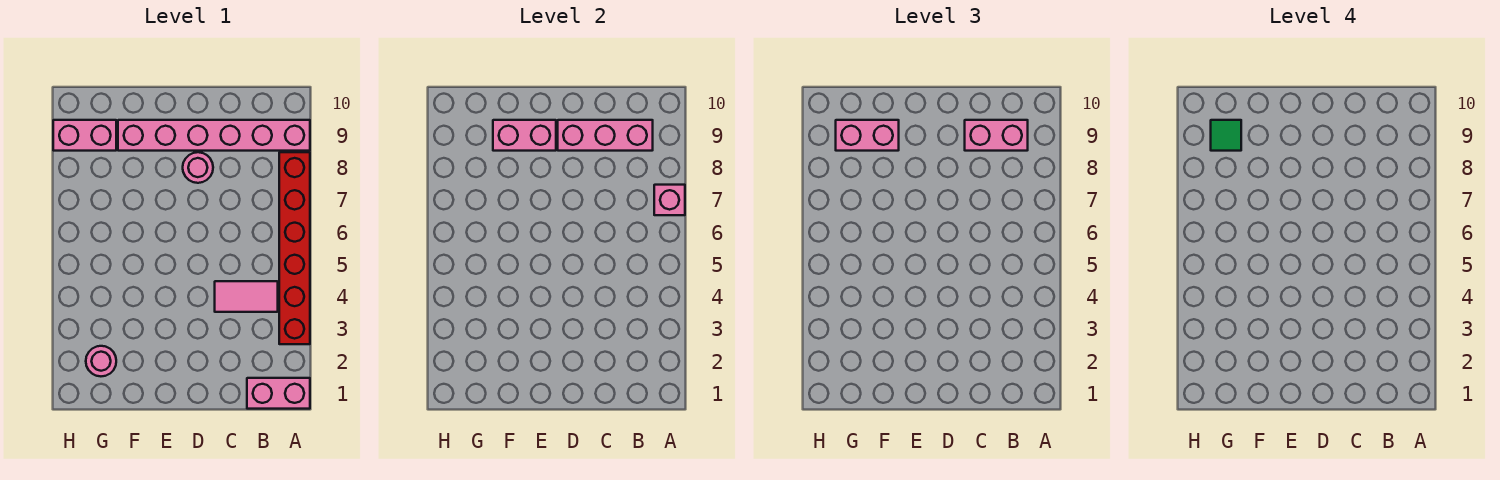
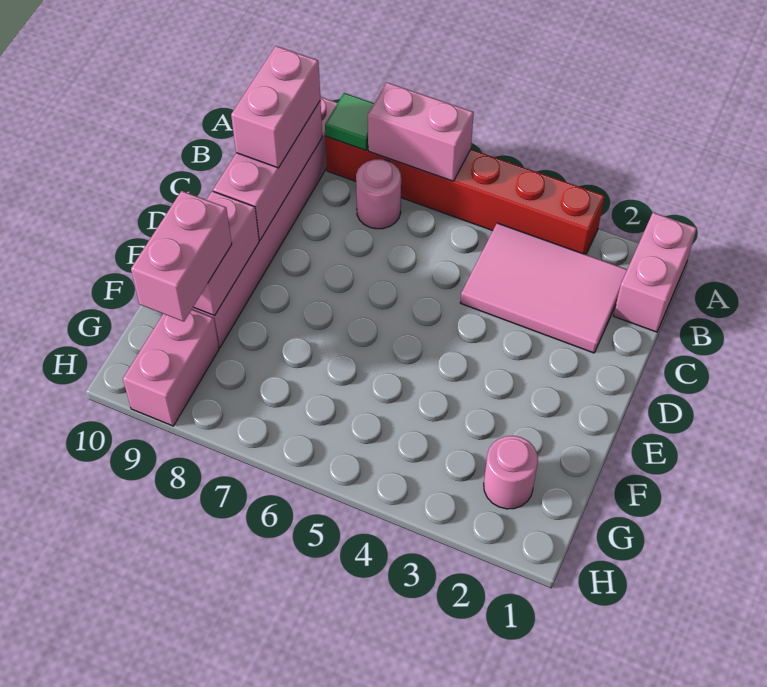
pink brick A7 level 2 -> pink brick A6:A7 level 2
pink tile B4:C4 level 1 -> pink tile B2:C4 level 1
pink round brick D8 level 1 -> pink round brick B7 level 1
green tile G9 level 4 -> green tile A8 level 2

